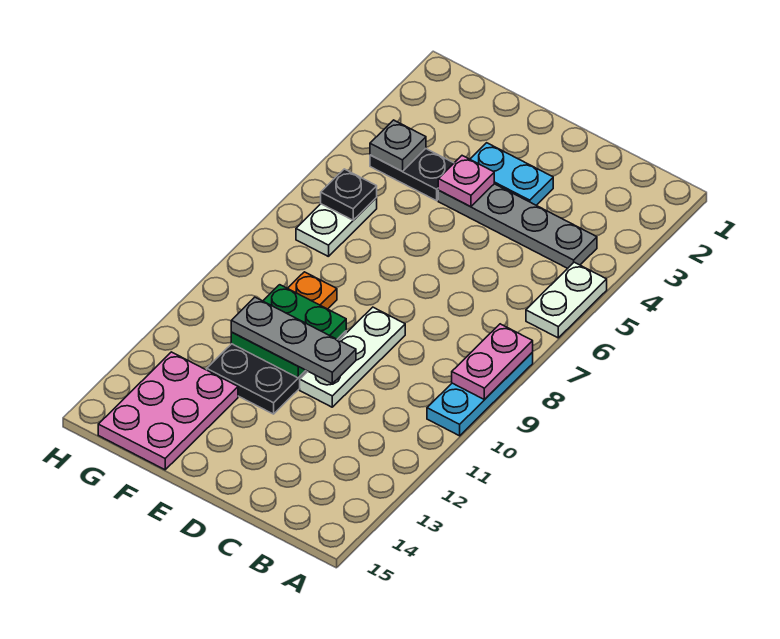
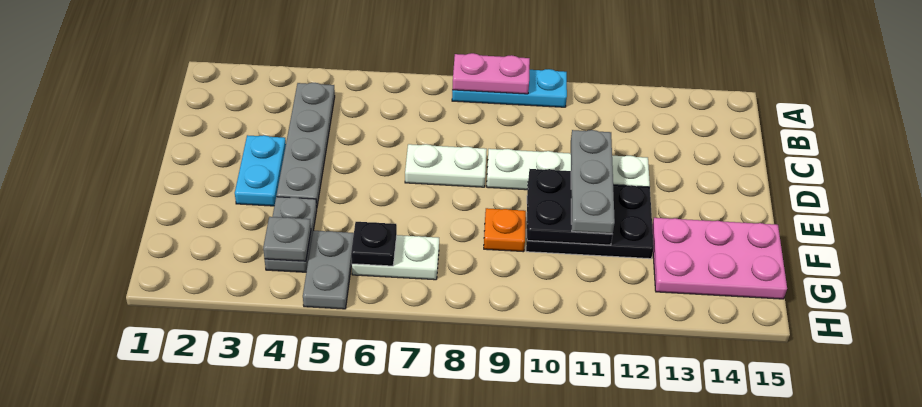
white plate A5:A6 level 1 -> white plate D7:D8 level 1
white plate D9:D11 level 1 -> white plate D9:D12 level 1
pink plate E4 level 2 -> none
green plate E10:F11 level 2 -> black plate E10:F11 level 2
black plate F4:G4 level 1 -> grey plate F4:G4 level 1
none -> grey plate G5:H5 level 1

